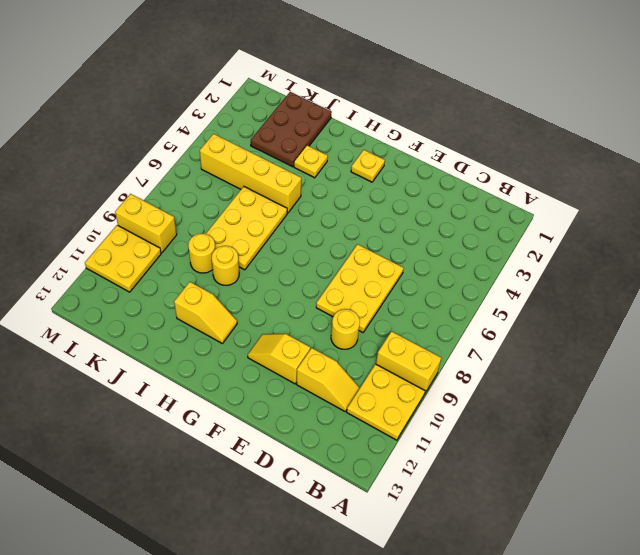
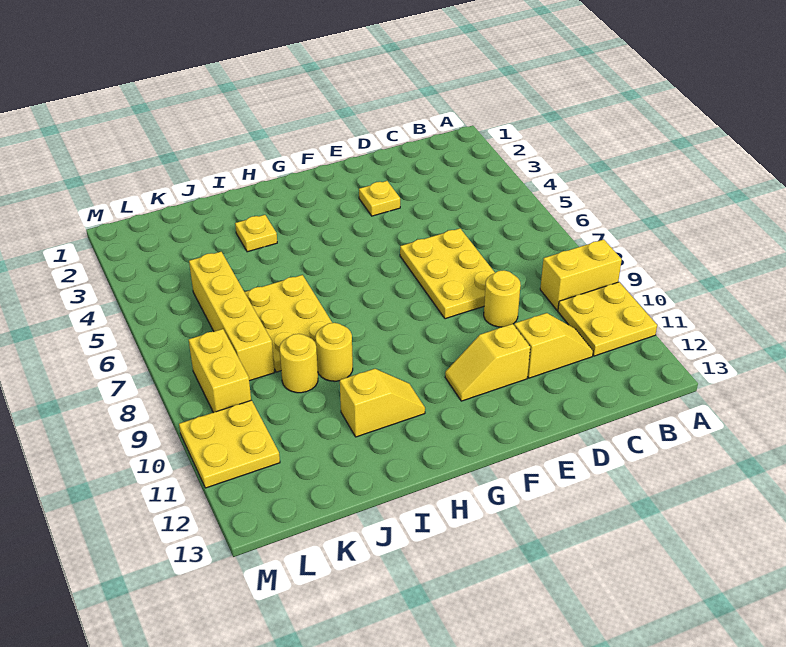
yellow plate G2 level 1 -> yellow plate E3 level 1
yellow brick I5:L5 level 1 -> yellow brick K5:K8 level 1
brown plate J1:K3 level 1 -> none
yellow brick L9:M9 level 1 -> yellow brick L8:L9 level 1

